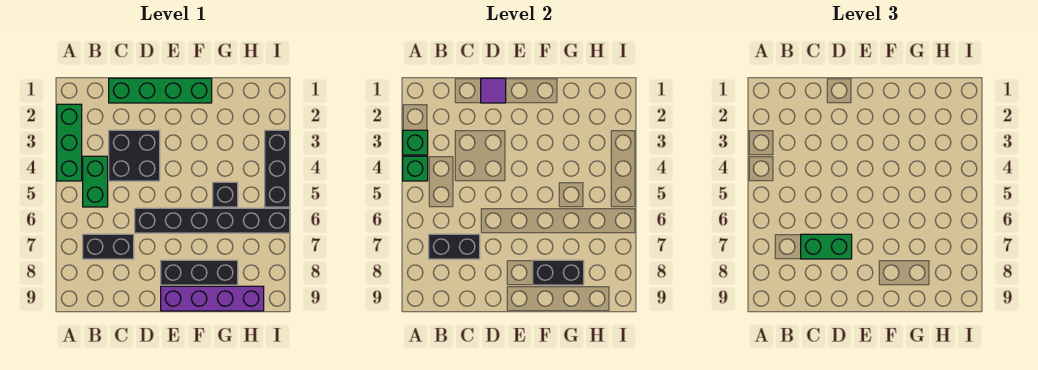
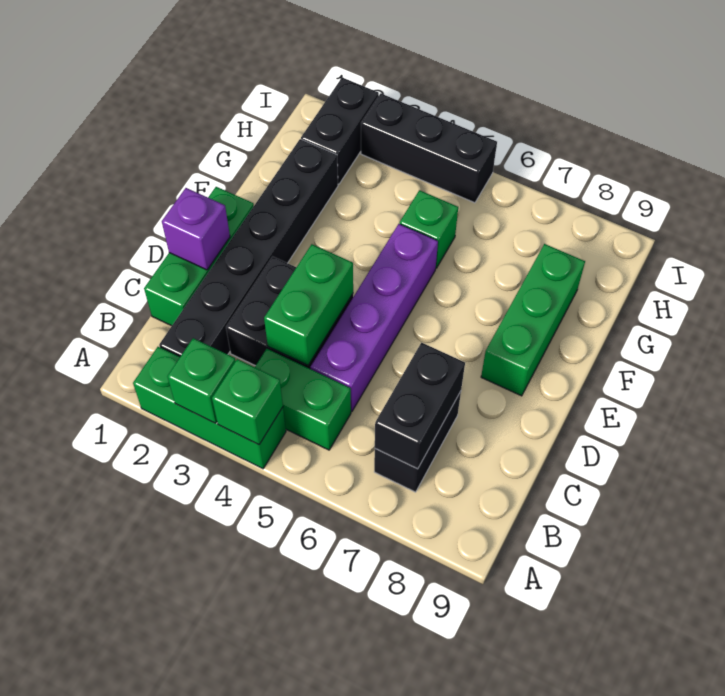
green brick C1:F1 level 1 -> green brick C1:E1 level 1
green brick C7:D7 level 3 -> green brick C4:D4 level 2
purple tile D1 level 2 -> purple brick D1 level 2
black brick D6:I6 level 1 -> black brick B2:G2 level 1
black brick E8:G8 level 1 -> green brick E8:G8 level 1
purple brick E9:H9 level 1 -> purple brick C5:F5 level 1
black brick F8:G8 level 2 -> black brick H2:I2 level 1
black brick G5 level 1 -> green brick G5 level 1

